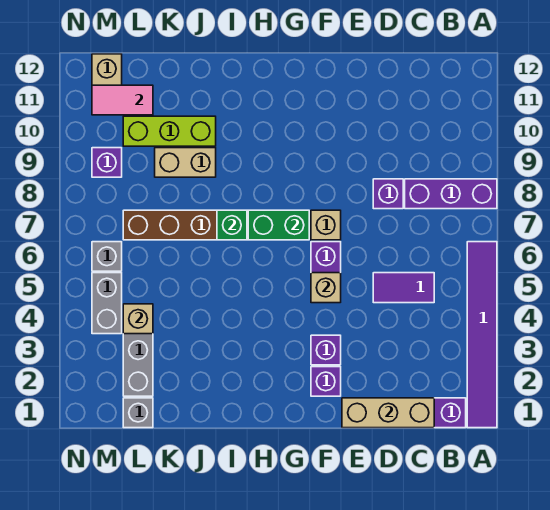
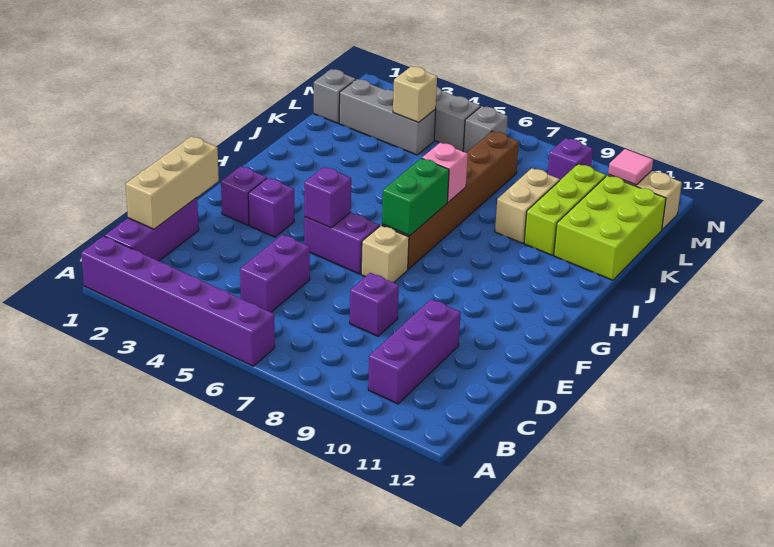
purple tile A1:A6 level 1 -> purple brick A1:A6 level 1
purple brick A8:C8 level 1 -> purple brick B10:D10 level 1
purple tile C5:D5 level 1 -> purple brick C5:D5 level 1
tan brick F5 level 2 -> purple brick F5 level 2
green brick I7 level 2 -> pink brick I7 level 2
none -> lime brick J11:L12 level 1
pink tile L11:M11 level 2 -> pink tile M11 level 2

